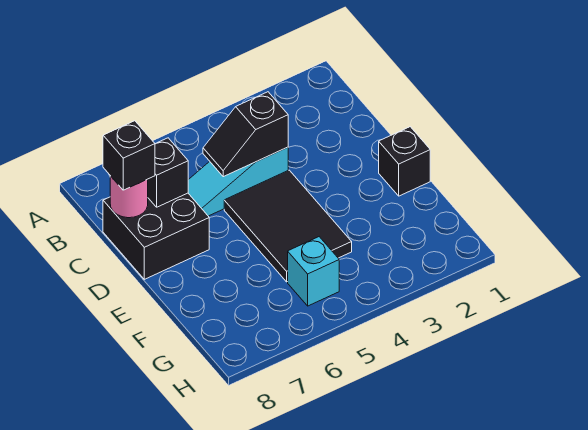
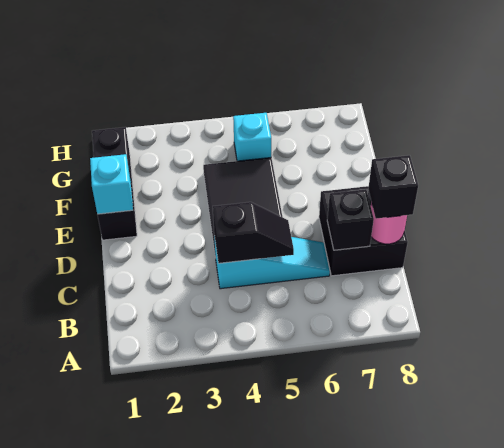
black brick E1 level 1 -> black brick E1:G1 level 1
none -> cyan brick E1 level 2

